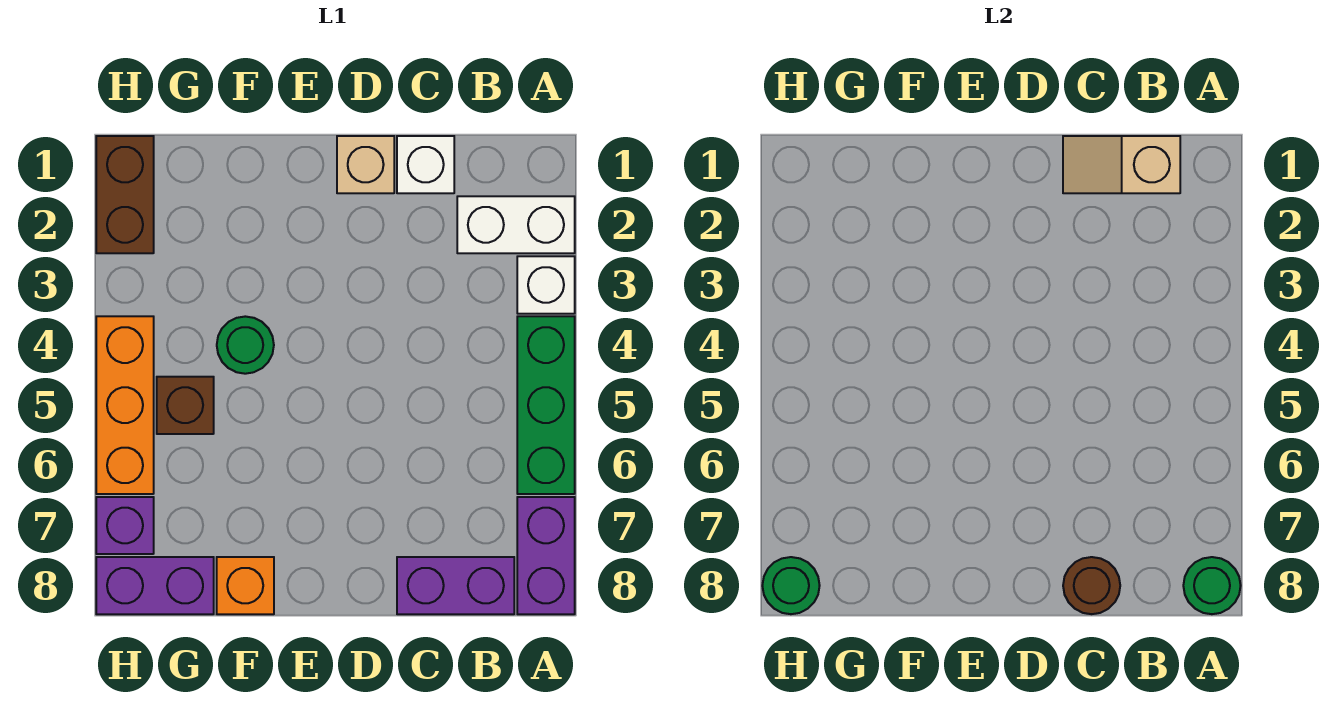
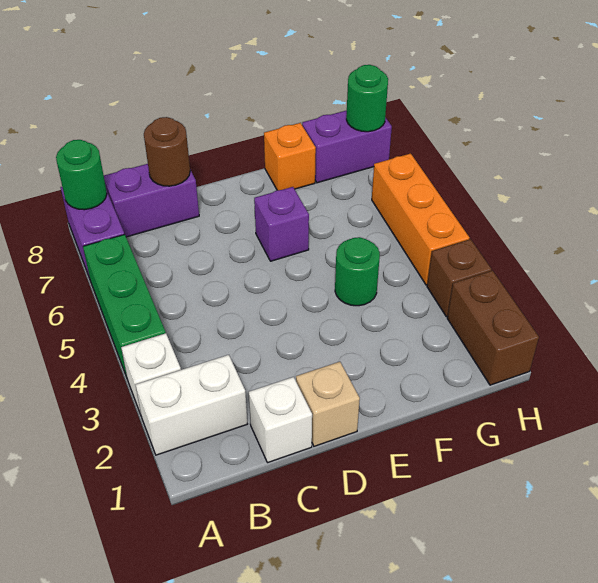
tan slope B1:C1 level 2 top B -> none
brown brick G5 level 1 -> brown brick H3 level 1
purple brick H7 level 1 -> purple brick E6 level 1

